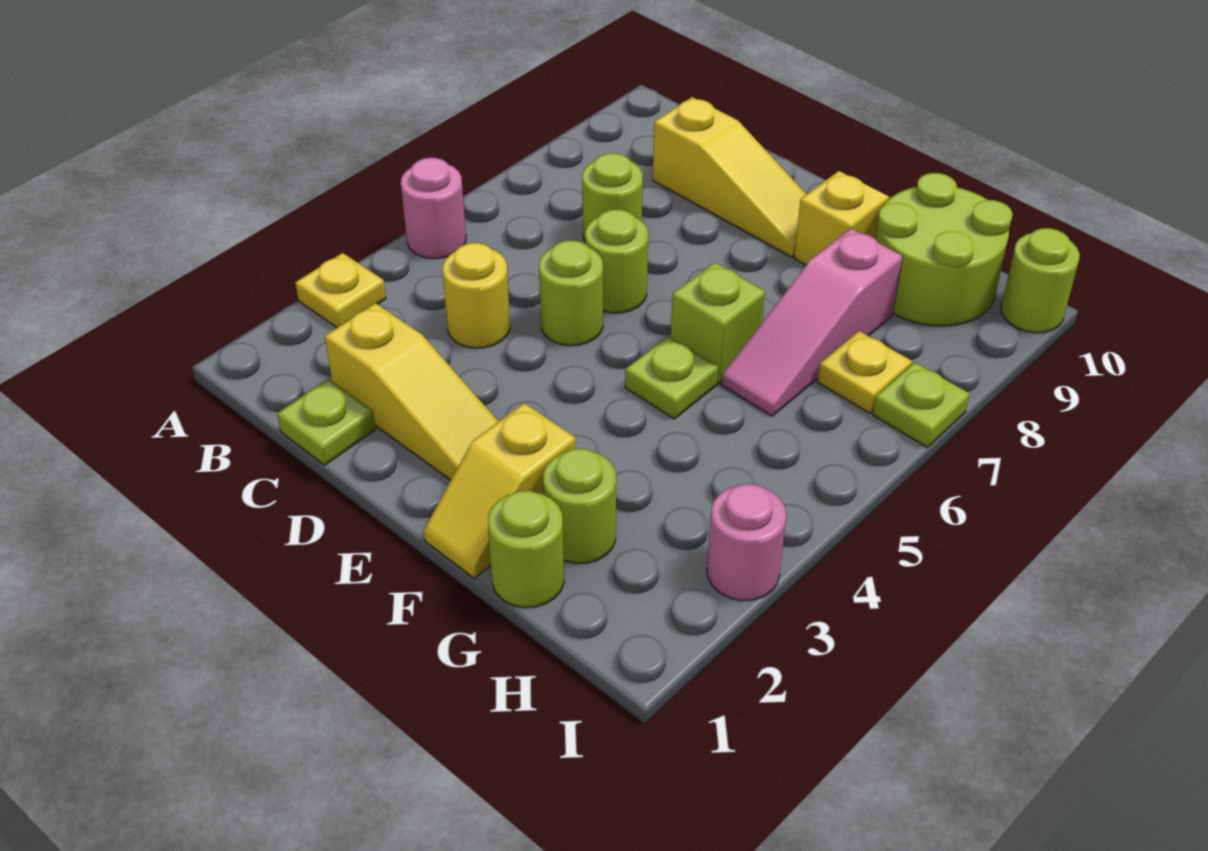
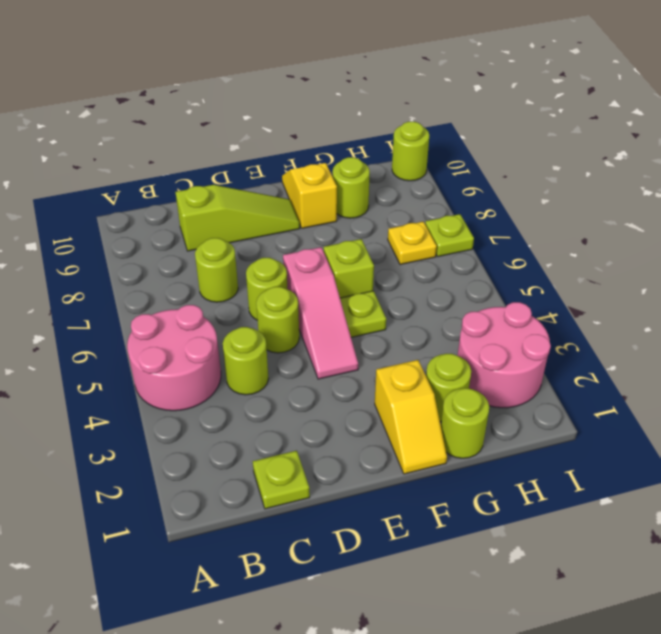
yellow plate A3 level 1 -> none
pink round brick A5 level 1 -> pink round brick A4:B5 level 1
yellow slope C2:E2 level 1 top C -> none
yellow round brick C4 level 1 -> lime round brick C4 level 1
yellow slope C9:E9 level 1 top C -> lime slope C9:E9 level 1 top C
pink slope G6:G8 level 1 top 8 -> pink slope E4:E6 level 1 top 6
lime round brick G9:H10 level 1 -> lime round brick G9 level 1
pink round brick I3 level 1 -> pink round brick H2:I3 level 1

